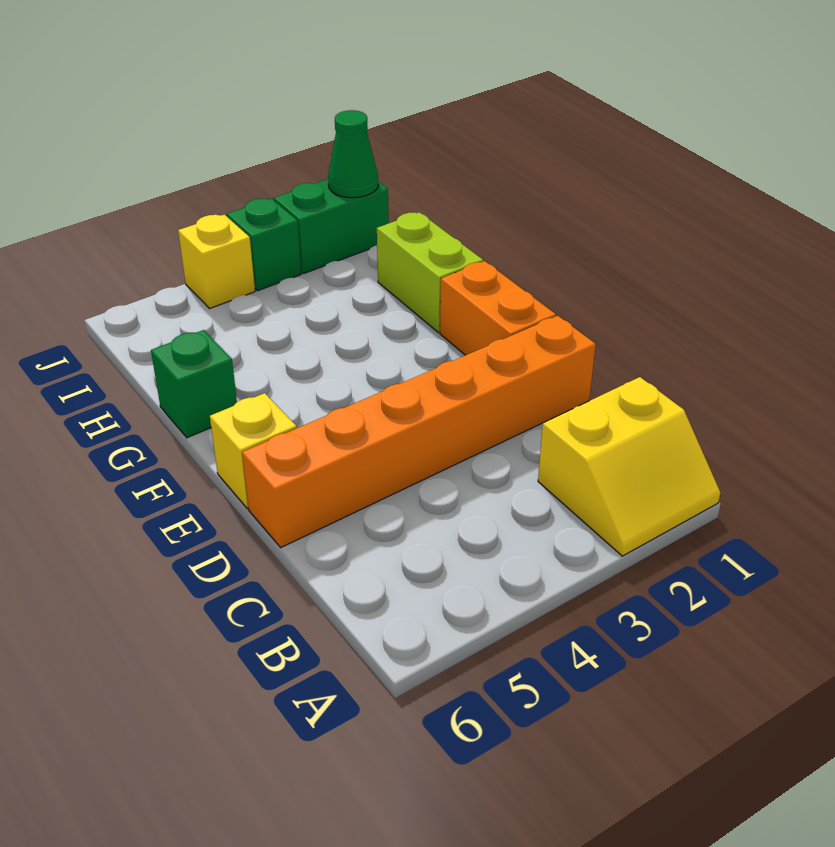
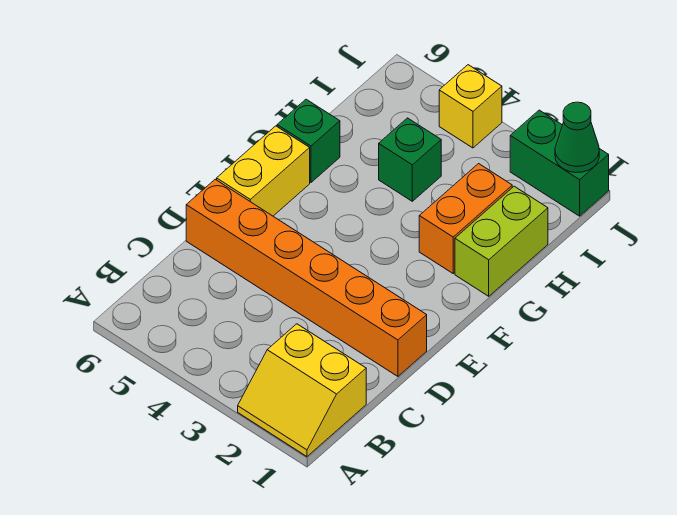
orange brick E1:F1 level 1 -> orange brick G2:H2 level 1
yellow brick E6 level 1 -> yellow brick E6:F6 level 1
green brick J3 level 1 -> green brick H4 level 1

